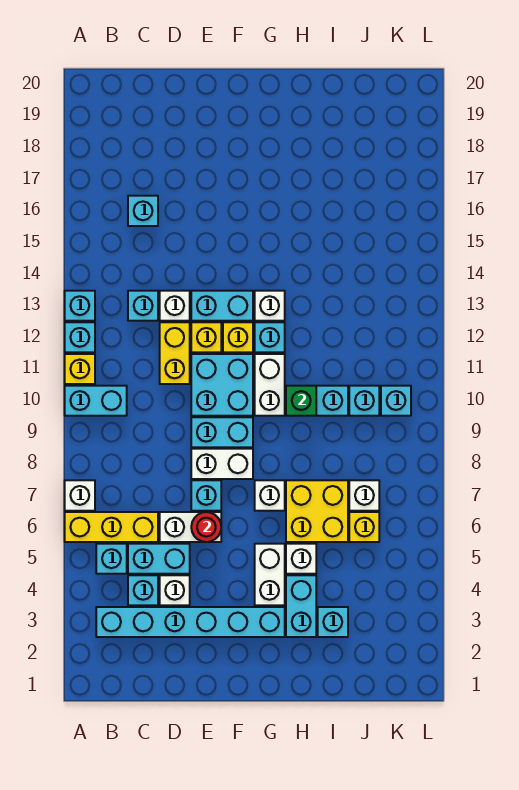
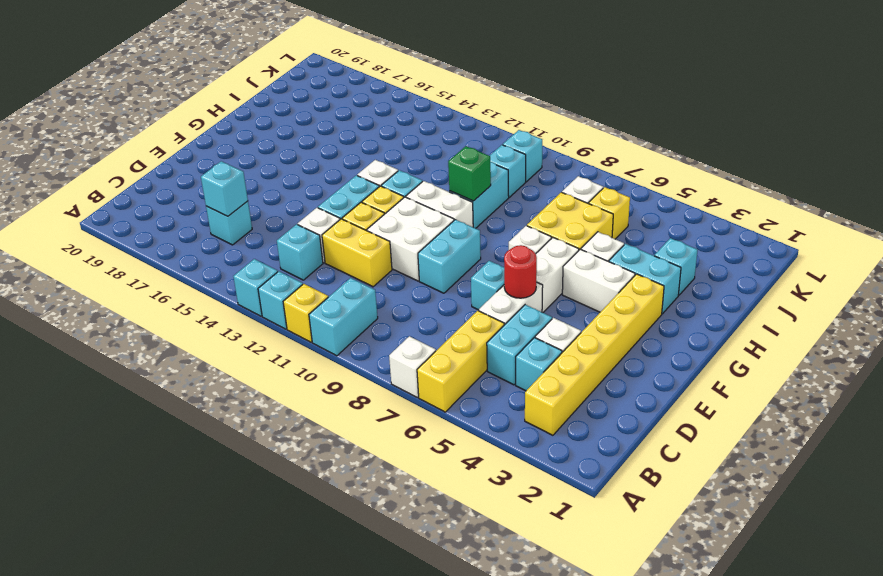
cyan brick B3:G3 level 1 -> yellow brick B3:G3 level 1
cyan brick B5 level 1 -> cyan brick C16 level 2
white brick E8:F8 level 1 -> white brick F6:G6 level 1
cyan brick E10:F11 level 1 -> white brick E10:F11 level 1

